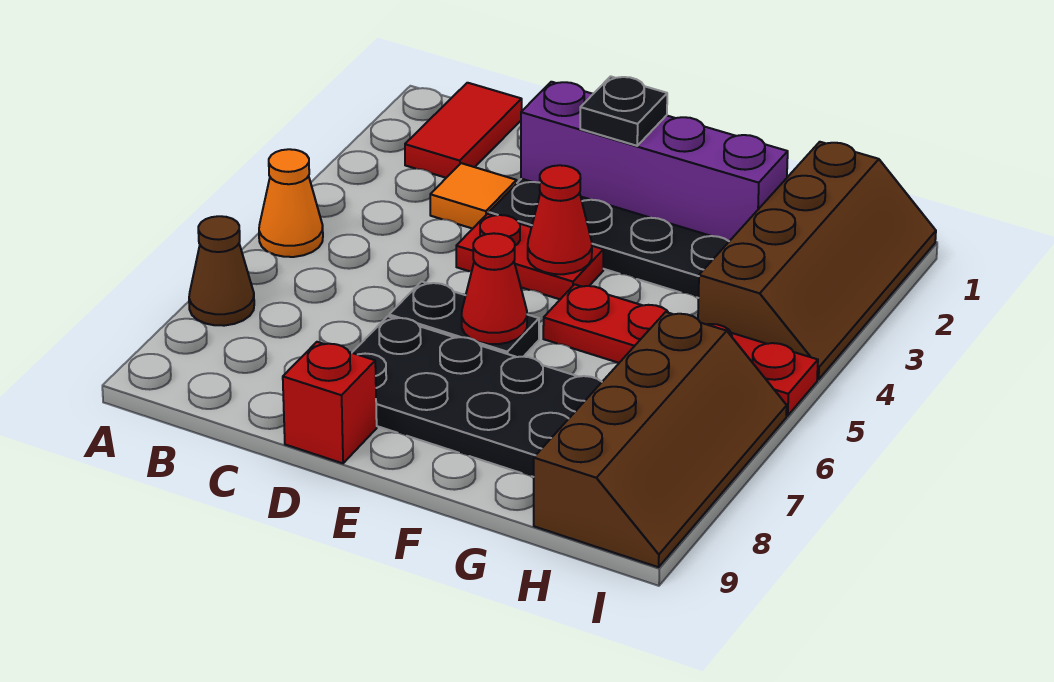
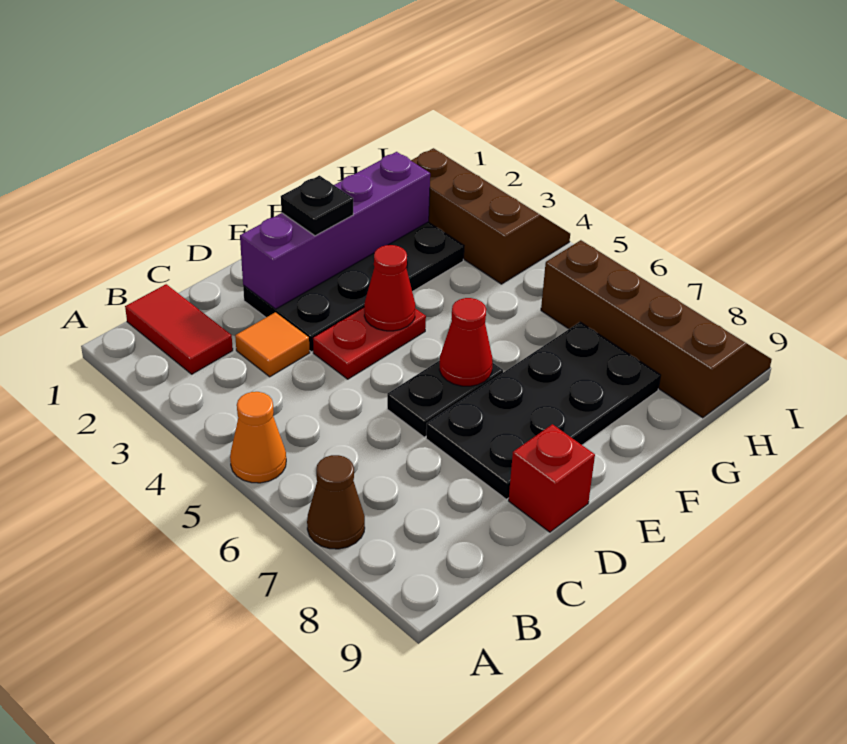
red plate F5:I5 level 1 -> none
brown slope H1:I4 level 1 top H -> brown slope H2:I4 level 1 top H

